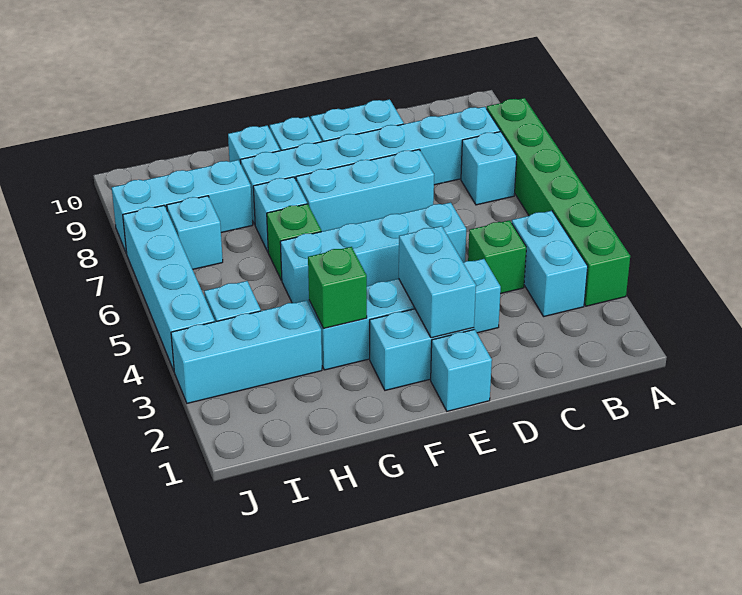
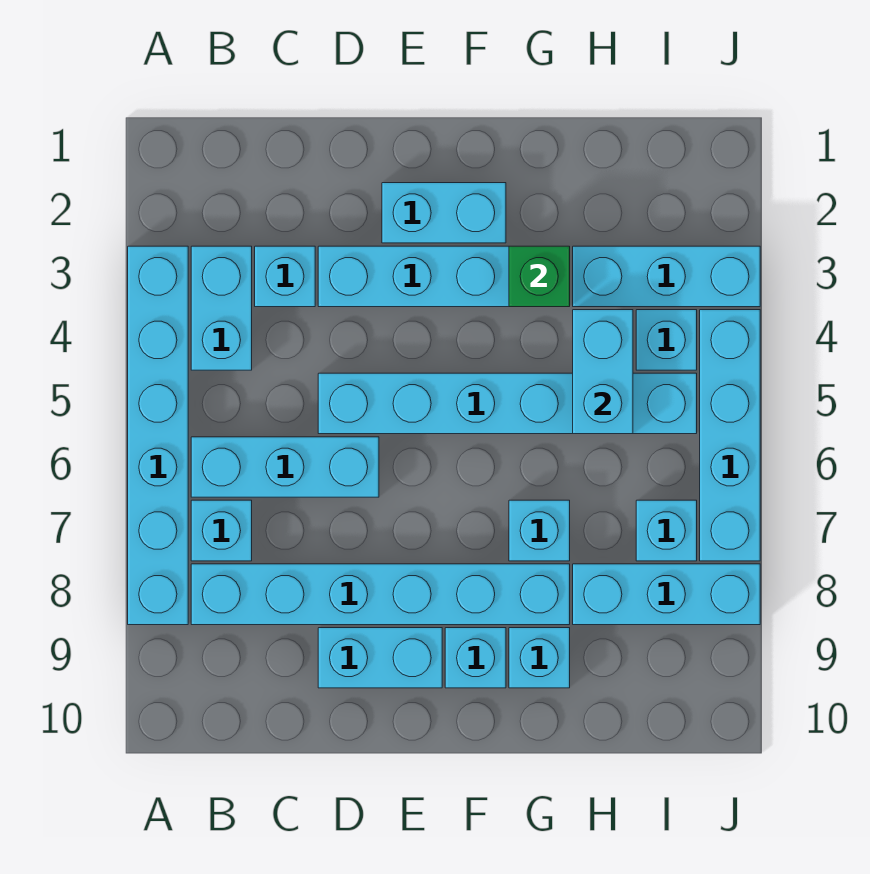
green brick A3:A8 level 1 -> cyan brick A3:A8 level 1
green brick C4 level 1 -> none
cyan brick D5:G5 level 1 -> cyan brick D5:I5 level 1
cyan brick D7:F7 level 1 -> cyan brick B6:D6 level 1
cyan brick E1 level 1 -> cyan brick C3 level 1
cyan brick E2:E3 level 2 -> cyan brick H4:H5 level 2
green brick G6 level 1 -> none

